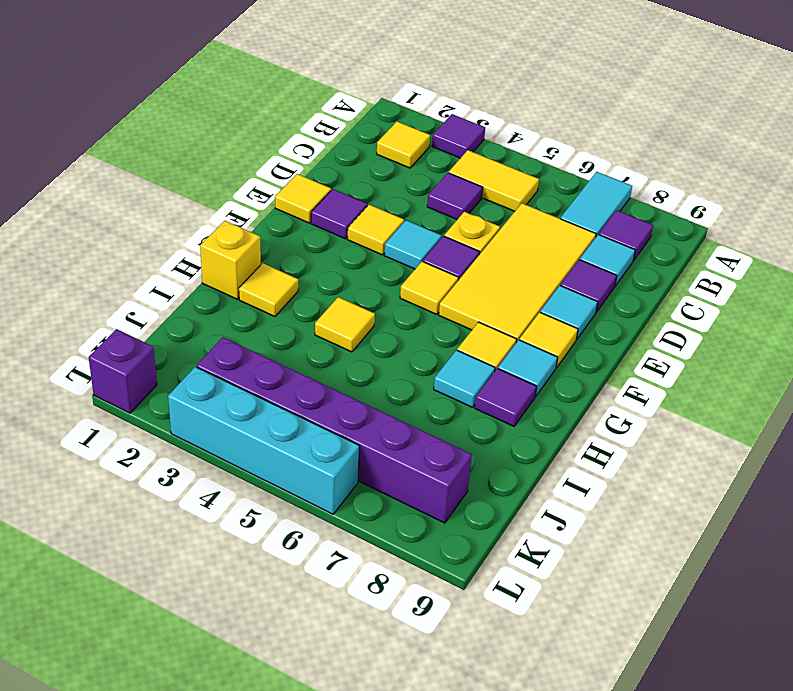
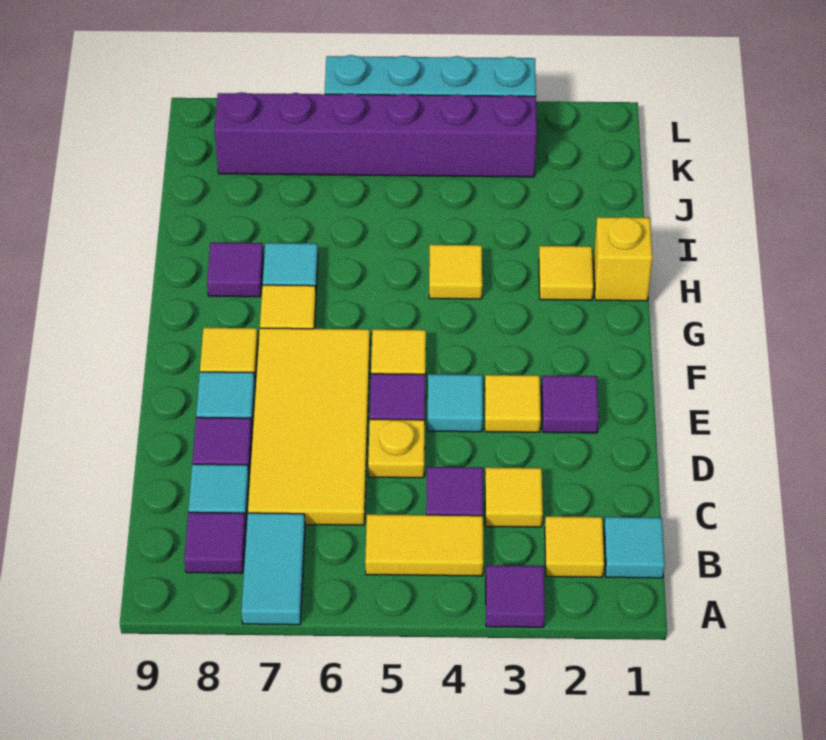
yellow tile E1 level 1 -> yellow tile C3 level 1
cyan tile G8 level 1 -> cyan tile B1 level 1
purple brick L1 level 1 -> none

